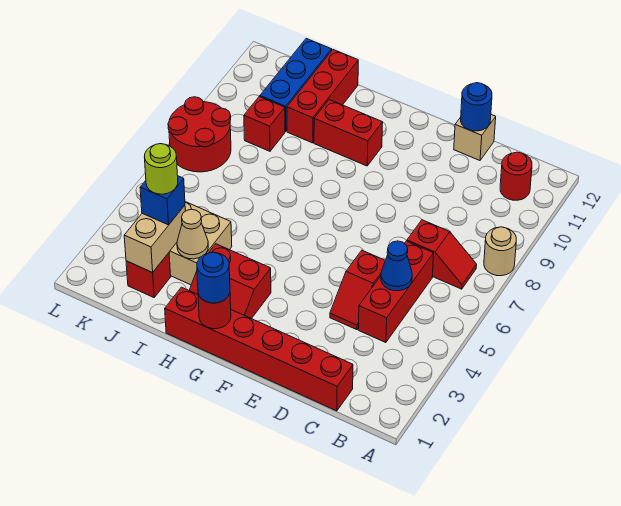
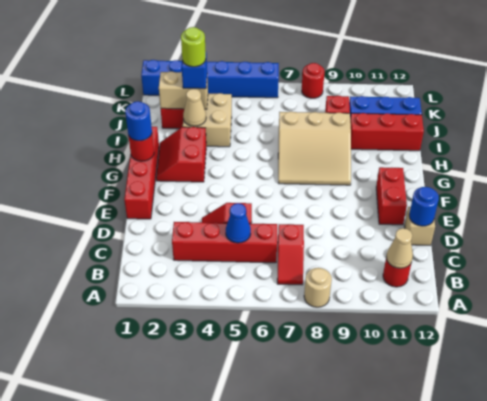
none -> tan cone B11 level 2
red brick C1:H1 level 1 -> red brick E1:H1 level 1
red brick C4:C6 level 1 -> red brick C3:C6 level 1
none -> tan slope G7:I9 level 1 top I
red brick G10:H10 level 1 -> red brick E11:F11 level 1
red round brick K7:L8 level 1 -> red round brick L8 level 1
none -> blue brick L1:L6 level 1

